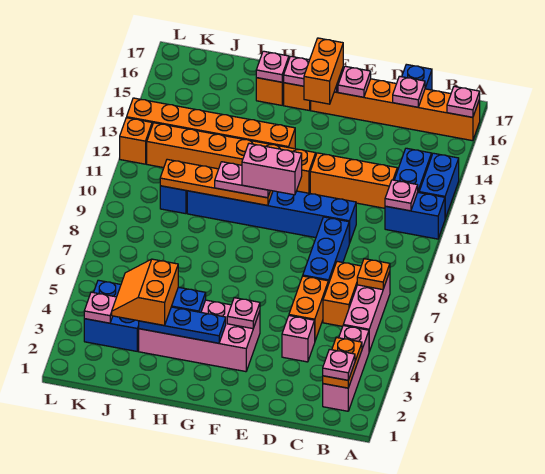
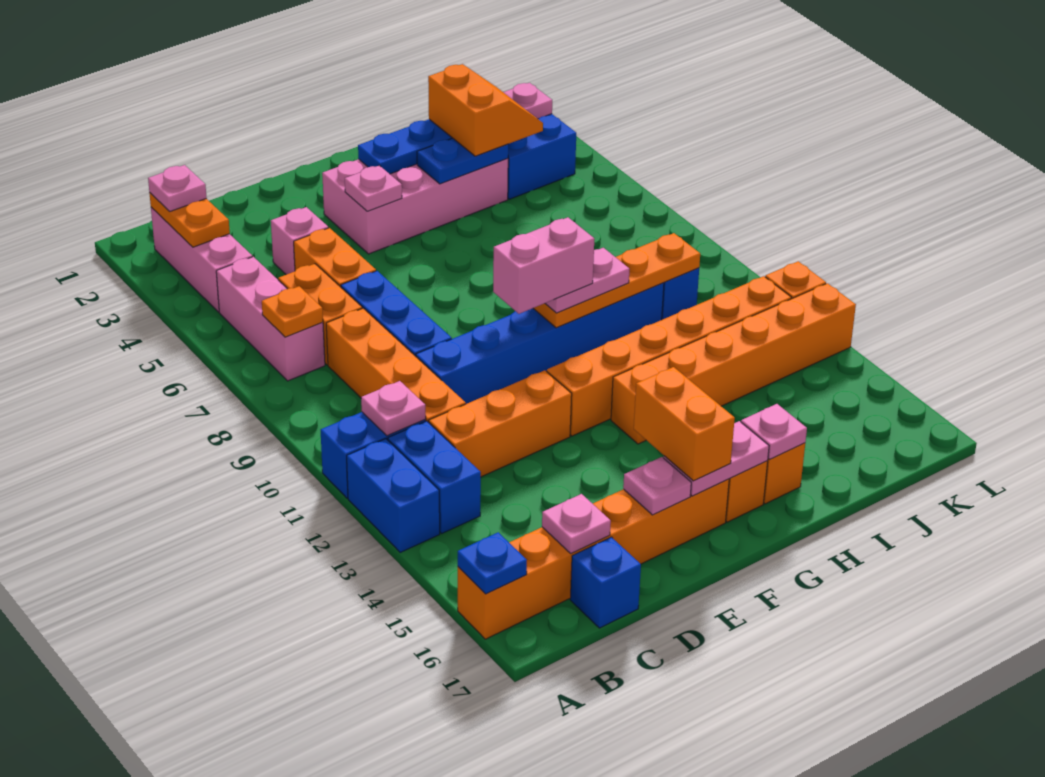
pink plate A16 level 2 -> blue plate A16 level 2
none -> orange brick C8:C11 level 1

